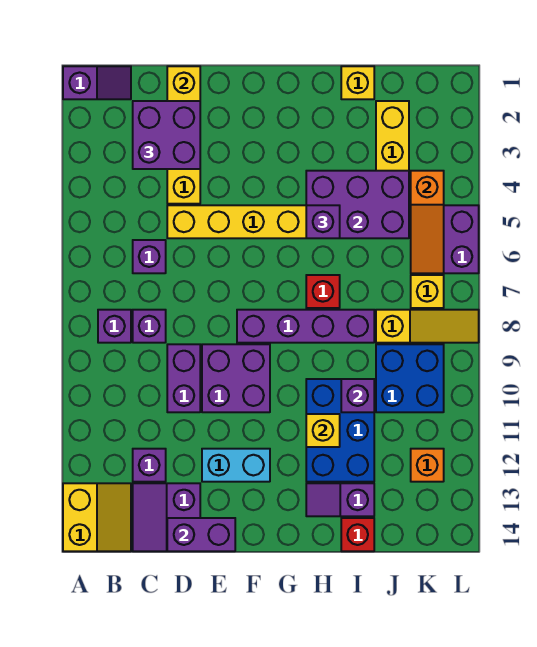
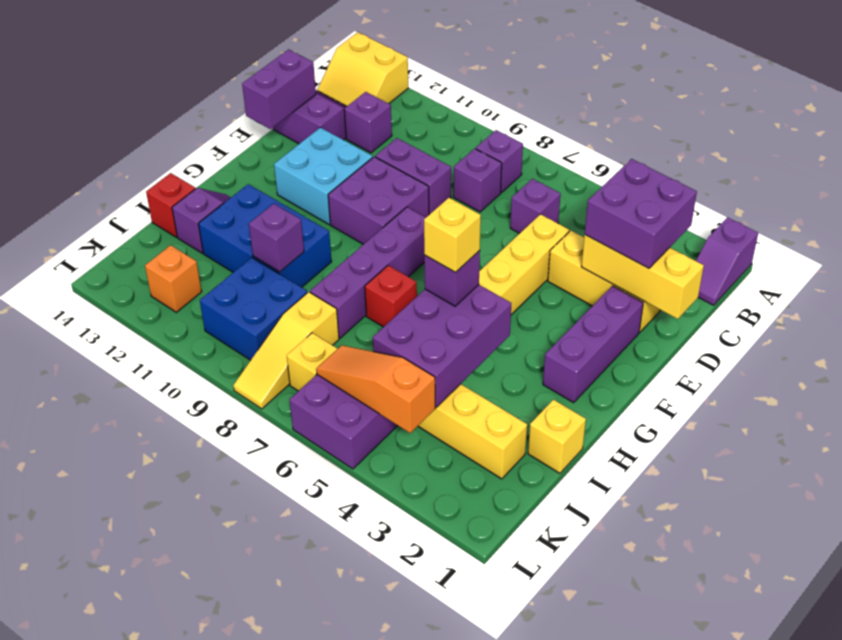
none -> purple brick E2:G2 level 1
cyan brick E12:F12 level 1 -> cyan brick E11:F12 level 1
yellow brick H11 level 2 -> yellow brick H5 level 4

